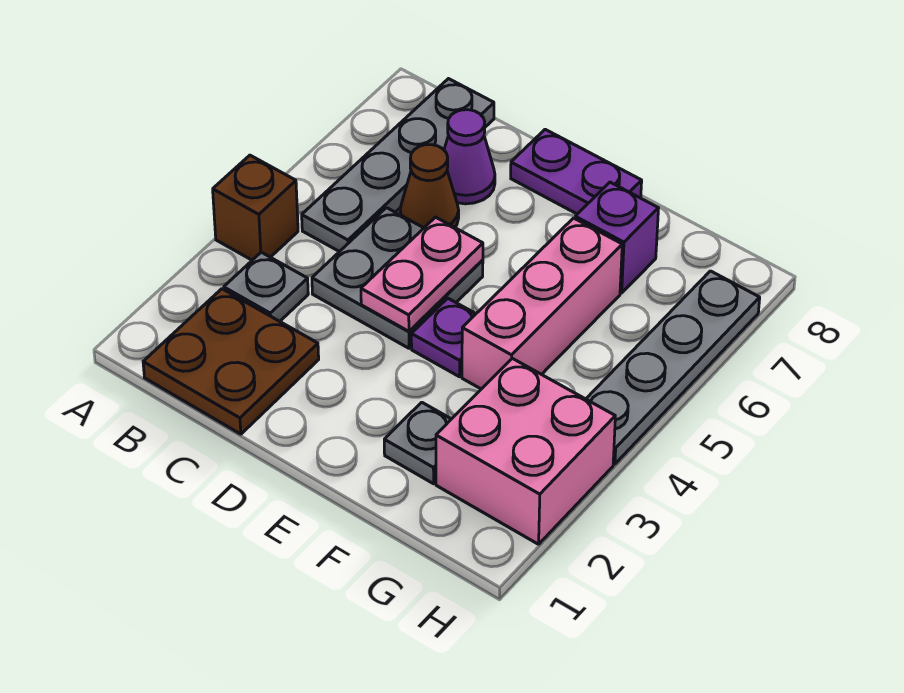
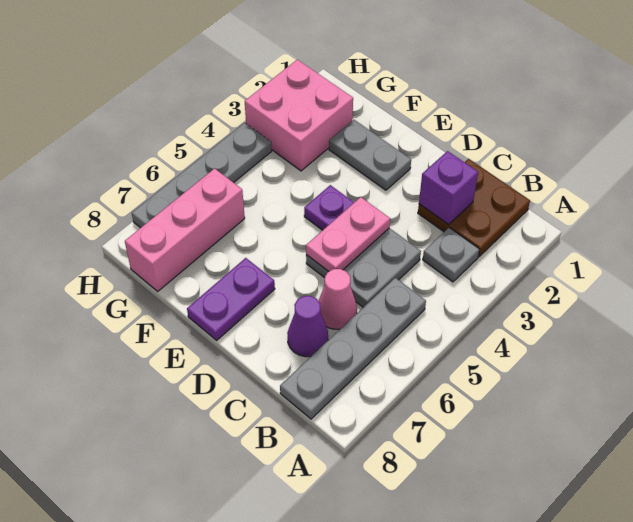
brown brick A4 level 1 -> none
brown cone C6 level 1 -> pink cone C6 level 1
purple plate D8:E8 level 1 -> purple plate E7:E8 level 1
grey plate F2 level 1 -> grey plate E2:F2 level 1
pink brick F4:F6 level 1 -> pink brick G6:G8 level 1
purple brick F7 level 1 -> purple brick C2 level 2

